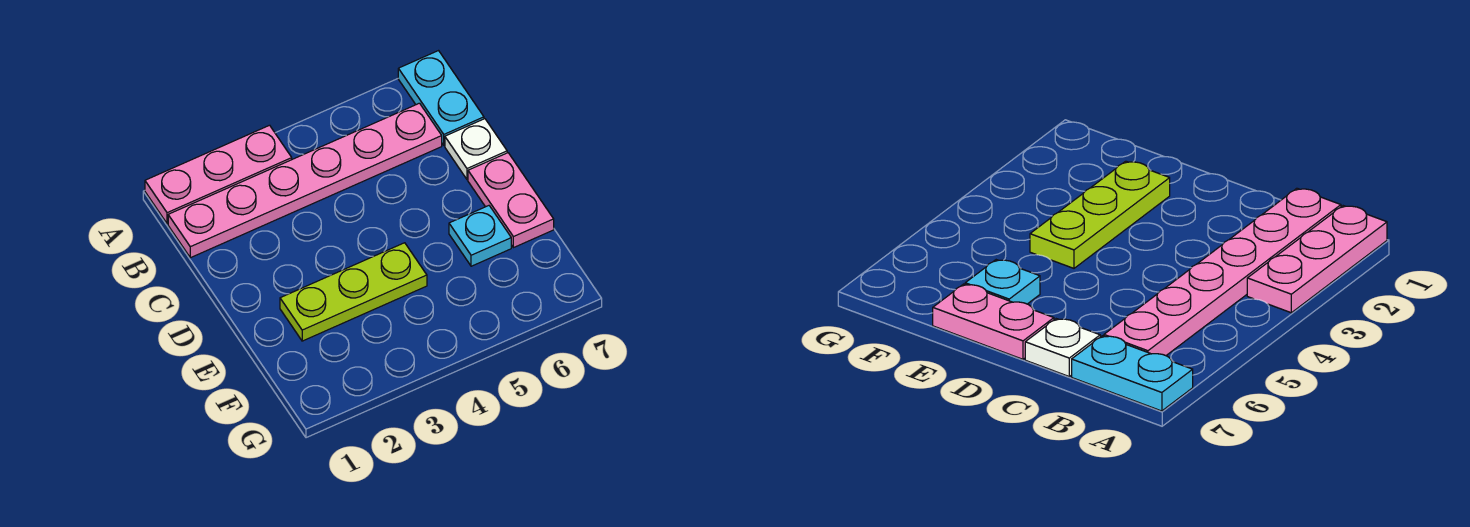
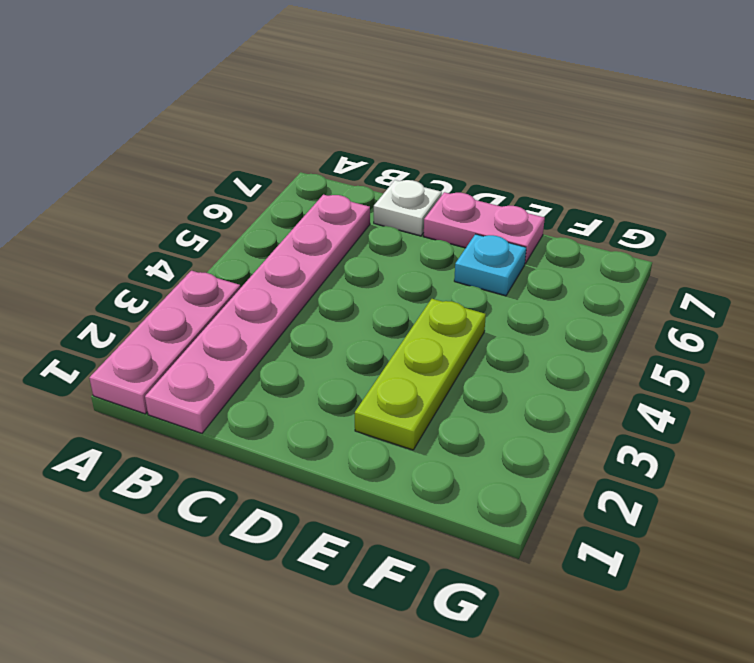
cyan plate A7:B7 level 1 -> none

